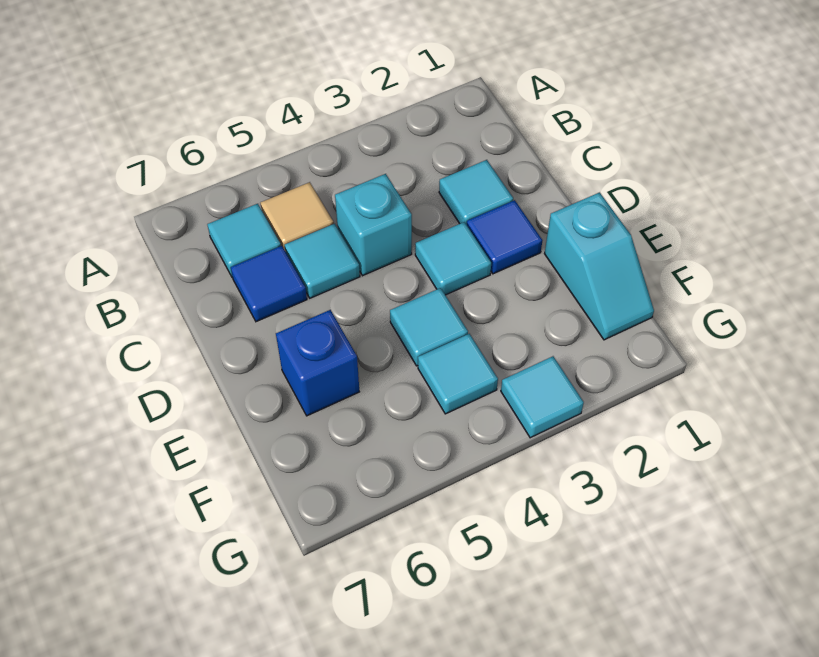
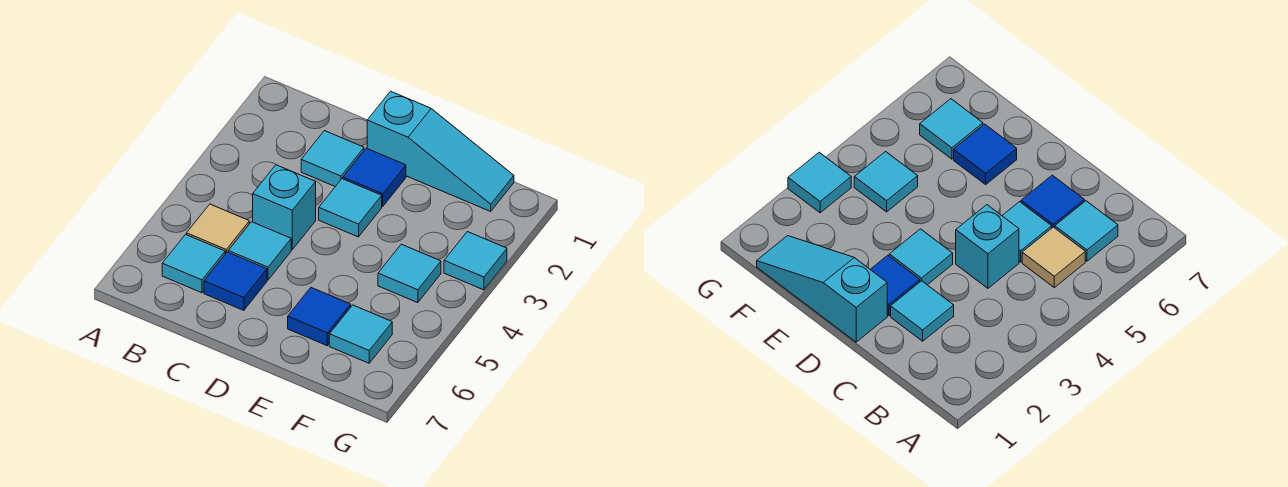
cyan slope E1:F1 level 1 top E -> cyan slope D1:F1 level 1 top D
cyan tile E4 level 1 -> cyan tile F6 level 1
blue brick E6 level 1 -> blue tile E6 level 1

